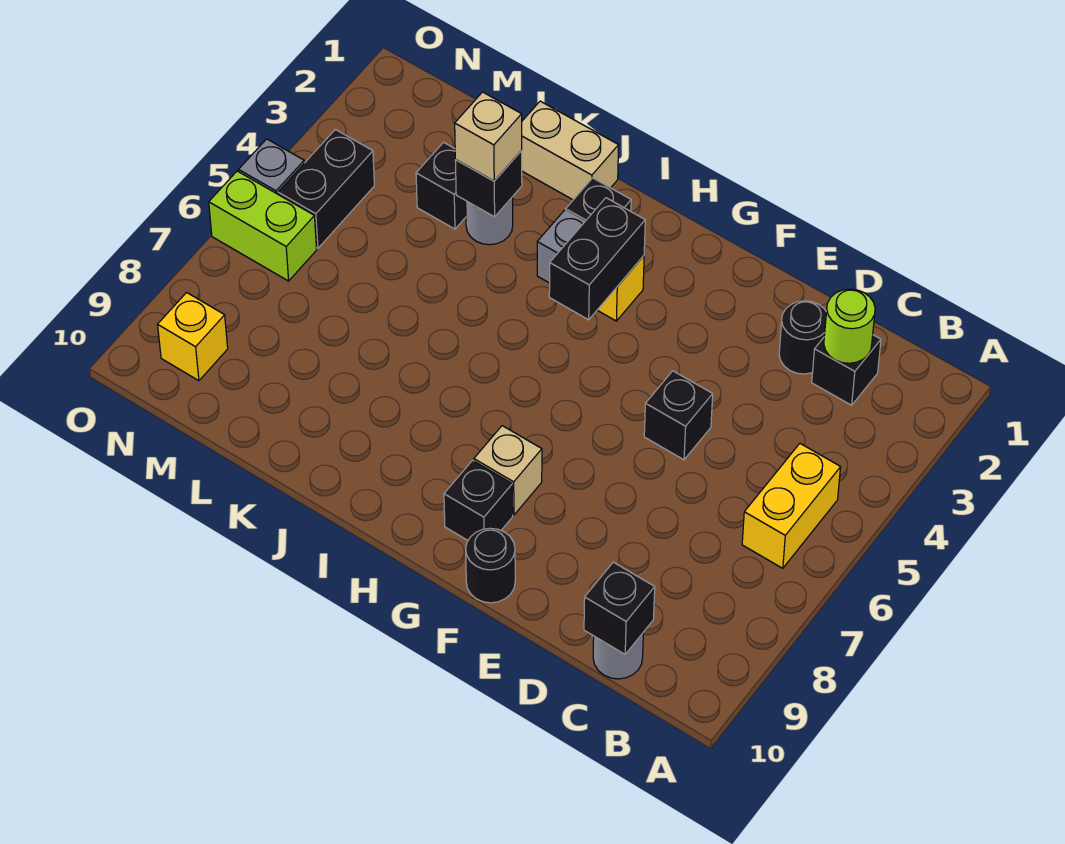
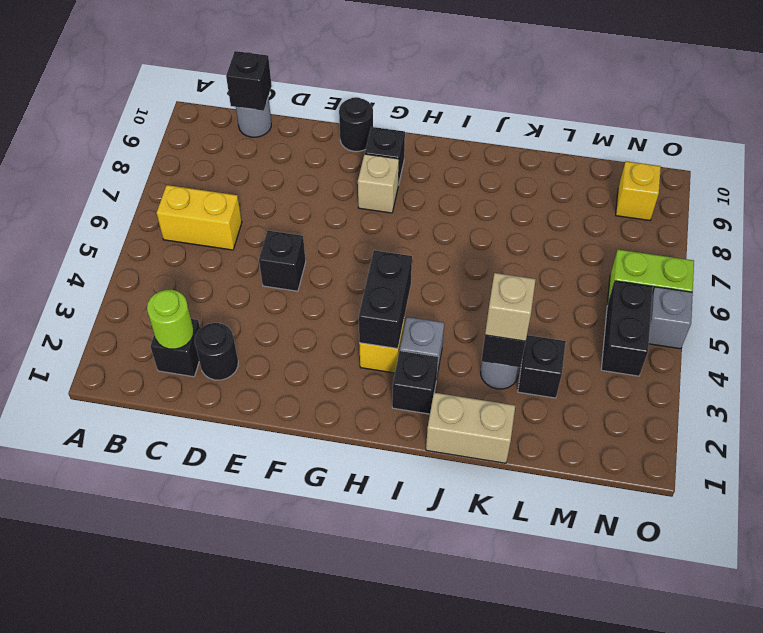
yellow brick B5:B6 level 1 -> yellow brick B6:C6 level 1

